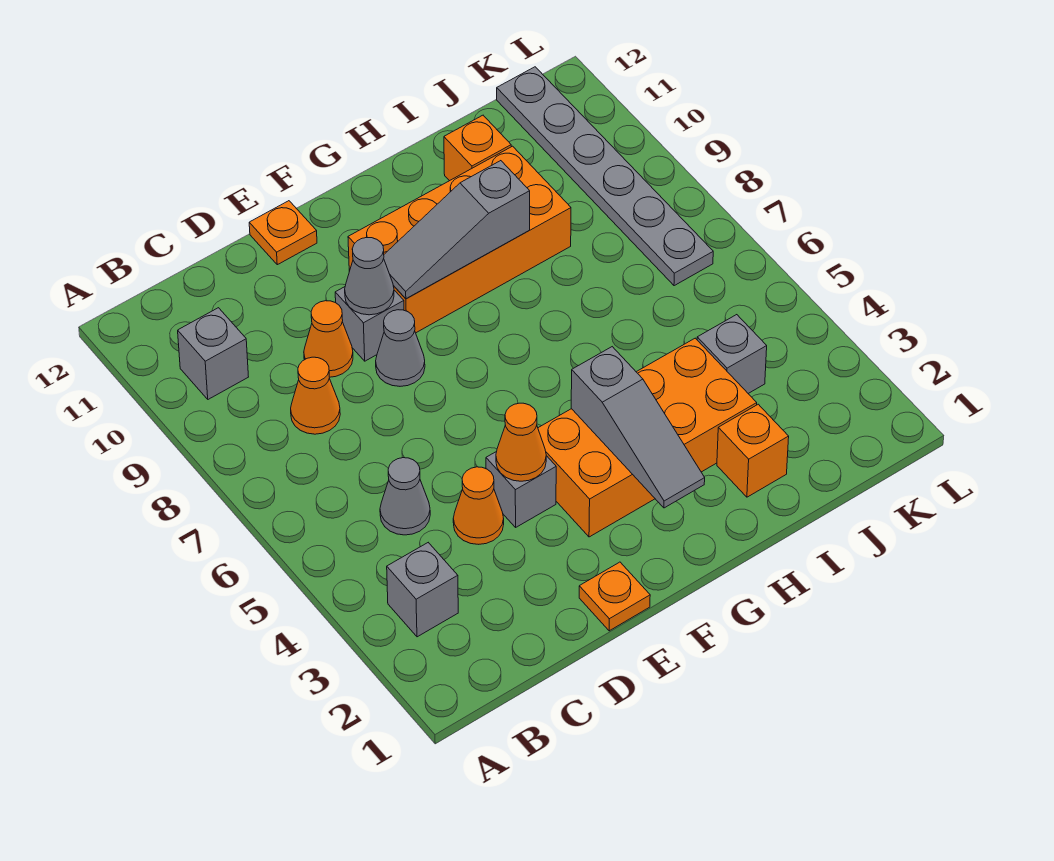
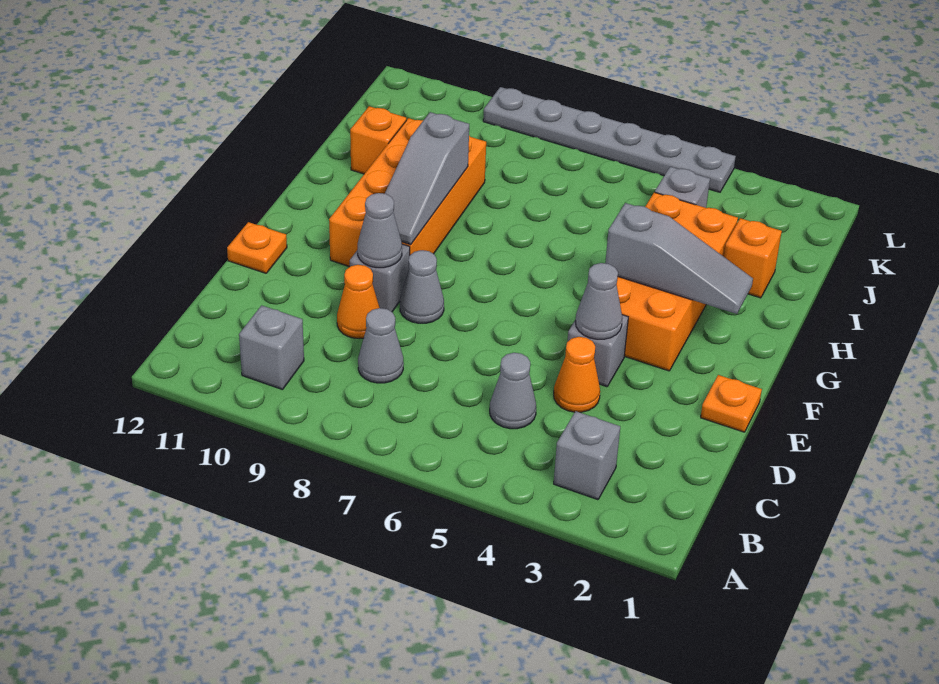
orange cone C8 level 1 -> grey cone C8 level 1
orange cone E4 level 2 -> grey cone E4 level 2
grey plate K7:K12 level 1 -> grey plate L4:L9 level 1

